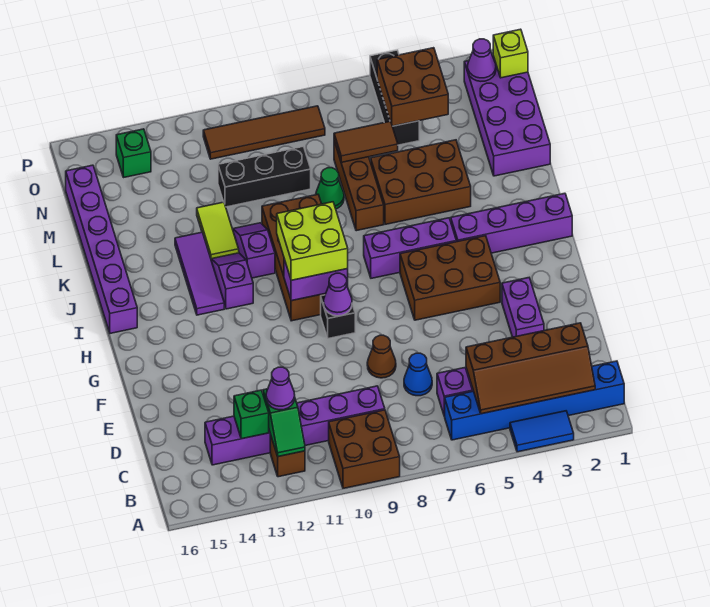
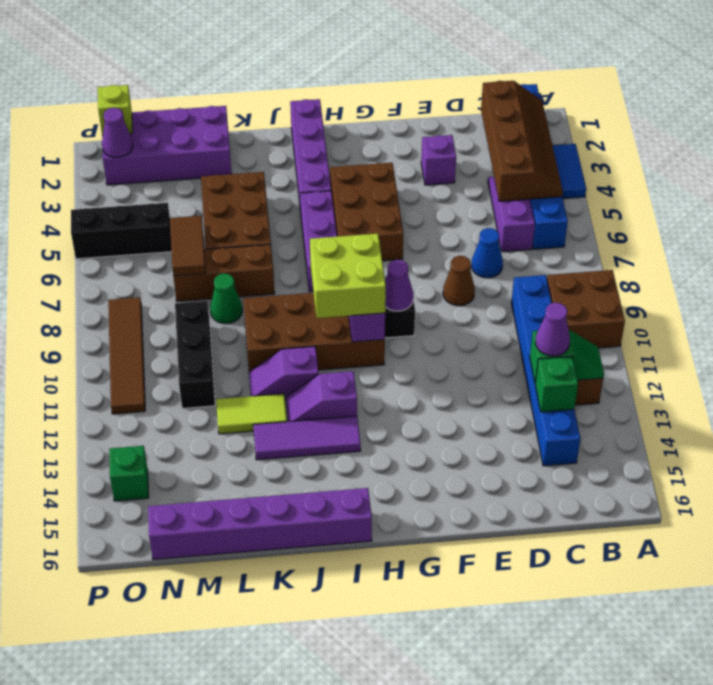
purple brick C9:C14 level 1 -> blue brick C9:C14 level 1
purple brick E3:F3 level 1 -> purple brick E3 level 1
brown brick N4:O5 level 2 -> none

